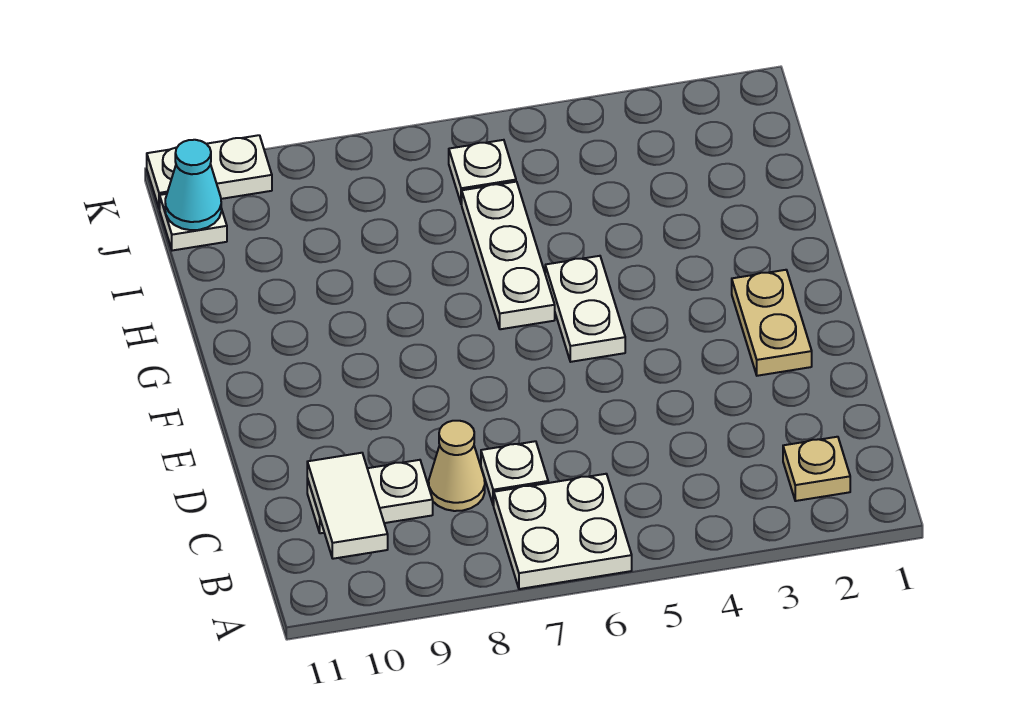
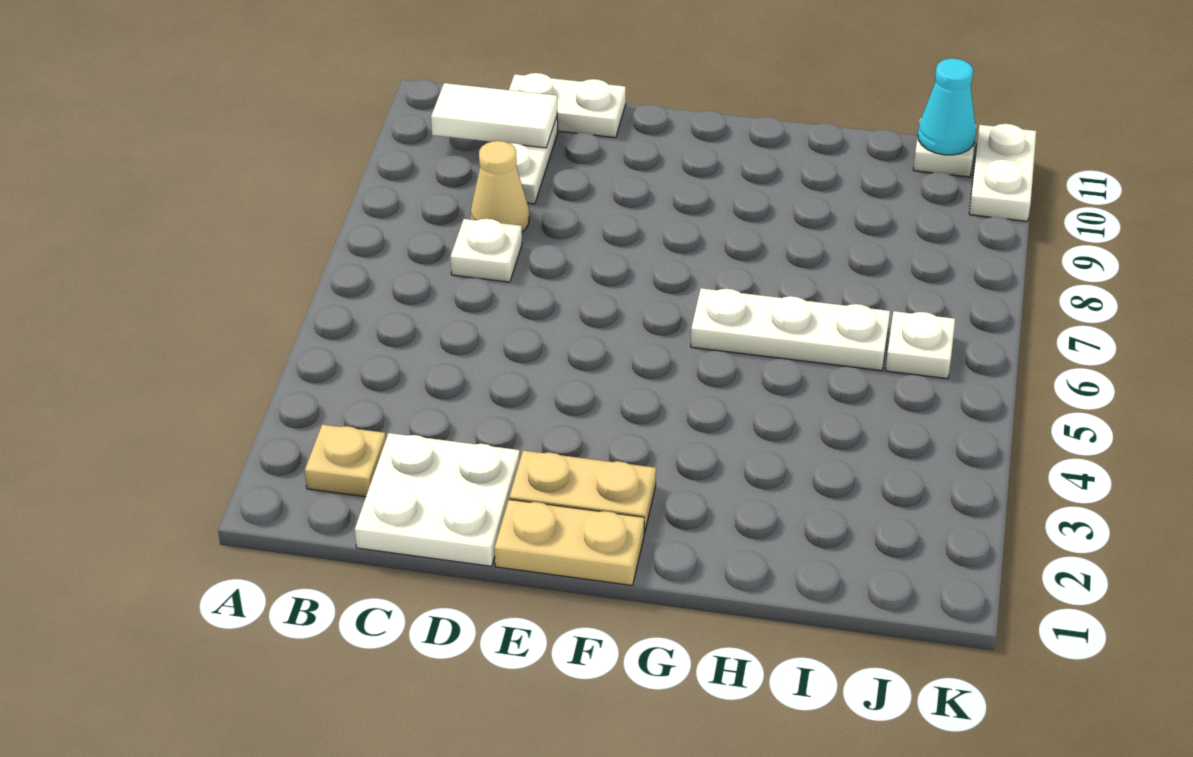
white plate A6:B7 level 1 -> white plate C1:D2 level 1
none -> tan plate E1:F1 level 1
white plate F5:G5 level 1 -> white plate C11:D11 level 1

